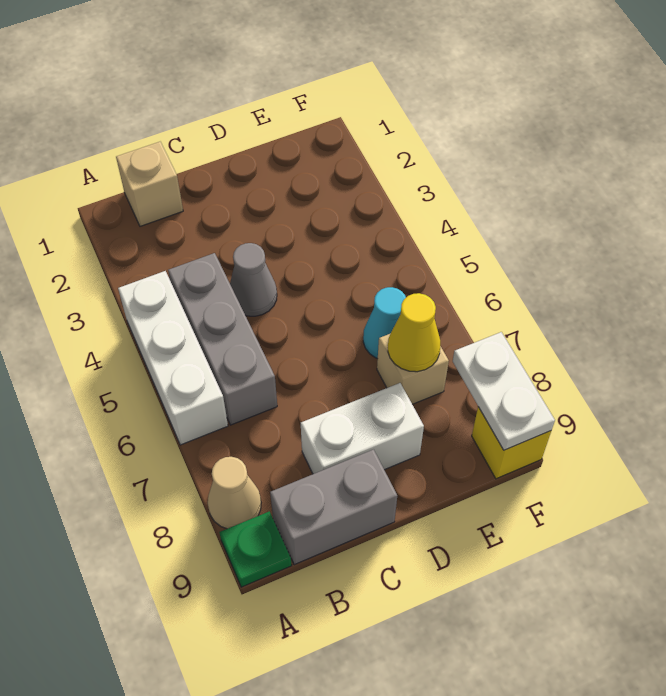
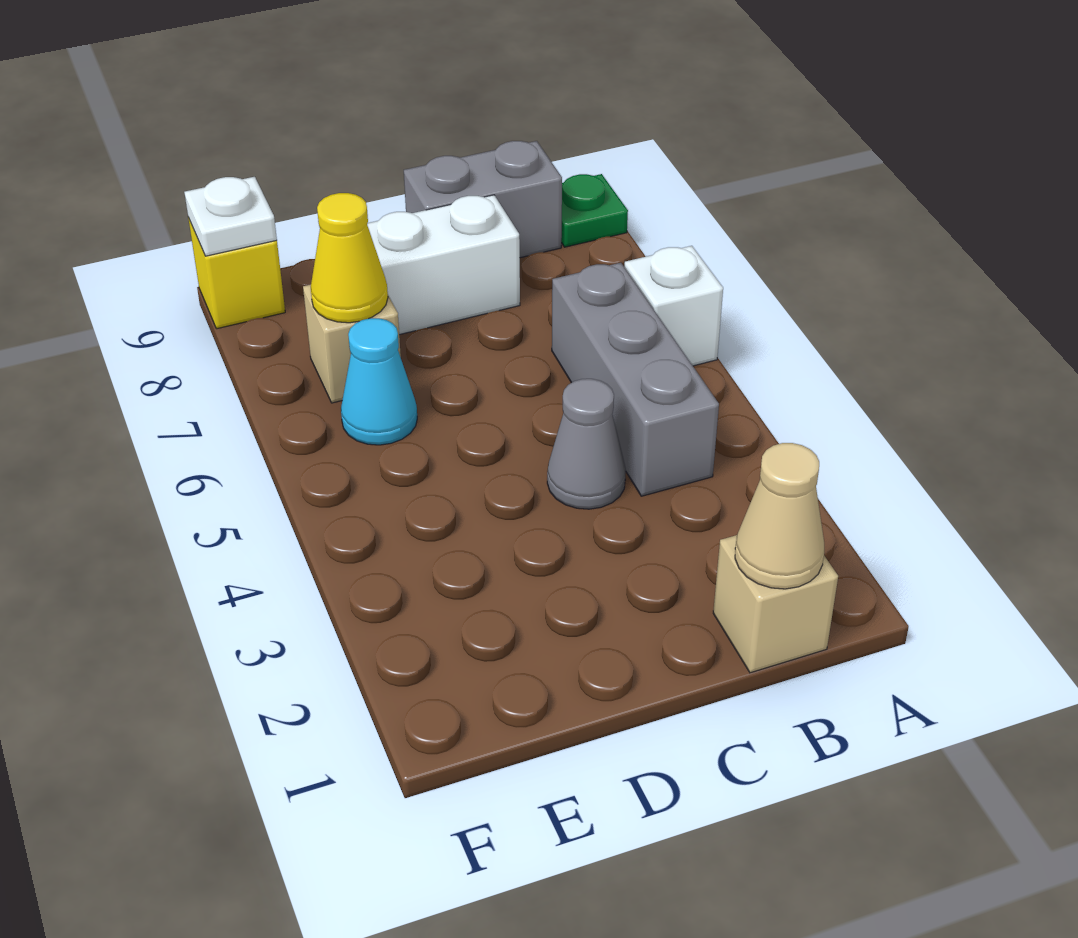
white brick A4:A6 level 1 -> white brick A6 level 1
tan cone A8 level 1 -> tan cone B1 level 2
white plate F8:F9 level 2 -> white plate F9 level 2

